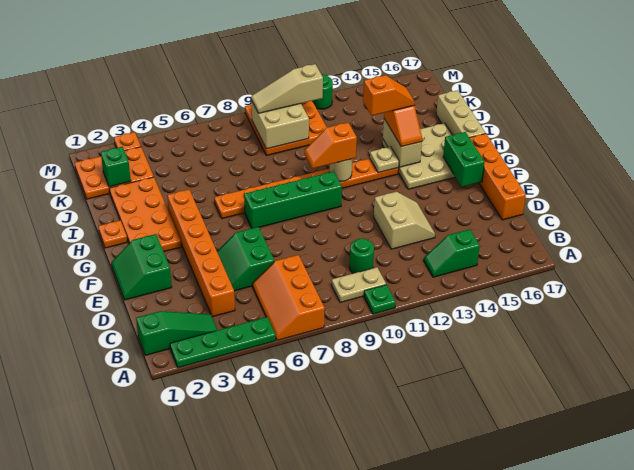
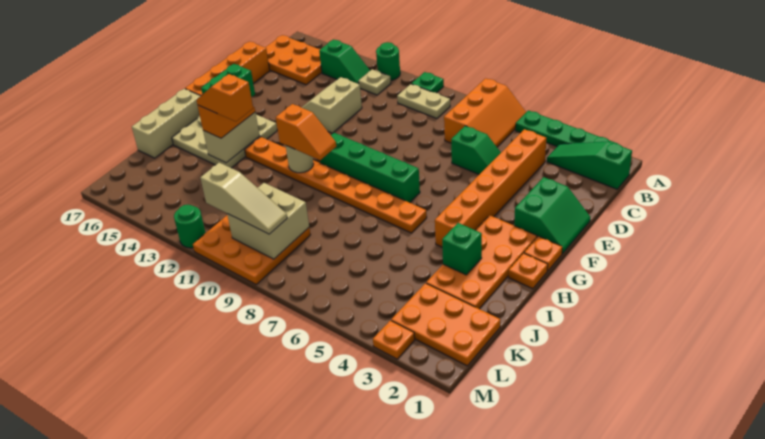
none -> orange plate B15:C17 level 1
green round brick C10 level 1 -> green round brick A12 level 1
green slope D5:E6 level 1 top 6 -> green slope D5:D6 level 1 top 6
none -> orange plate G1 level 1
tan plate H13 level 2 -> tan plate B12 level 1
green brick K2 level 2 -> green brick I3 level 2

